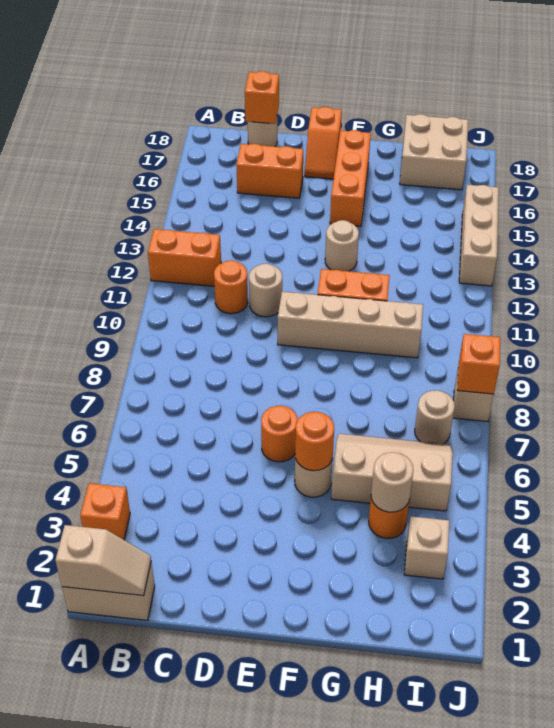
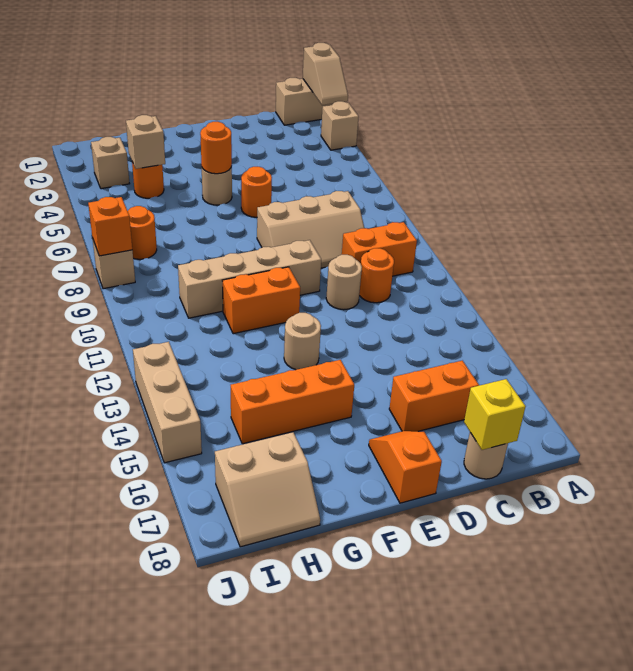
tan slope A1:B1 level 2 top A -> tan slope A1:A2 level 2 top 1
orange brick A3 level 1 -> tan brick A3 level 1
orange brick A12:B12 level 1 -> orange brick B10:C10 level 1
orange brick C18 level 2 -> yellow brick C18 level 2
orange brick F15:F17 level 1 -> orange brick F15:H15 level 1
tan slope G5:I6 level 1 top 5 -> tan slope C8:E9 level 1 top 8
tan round brick H4 level 2 -> tan brick H4 level 2
tan brick H17:I18 level 1 -> tan slope H17:I18 level 1 top 17
tan round brick I7 level 1 -> orange round brick I7 level 1

